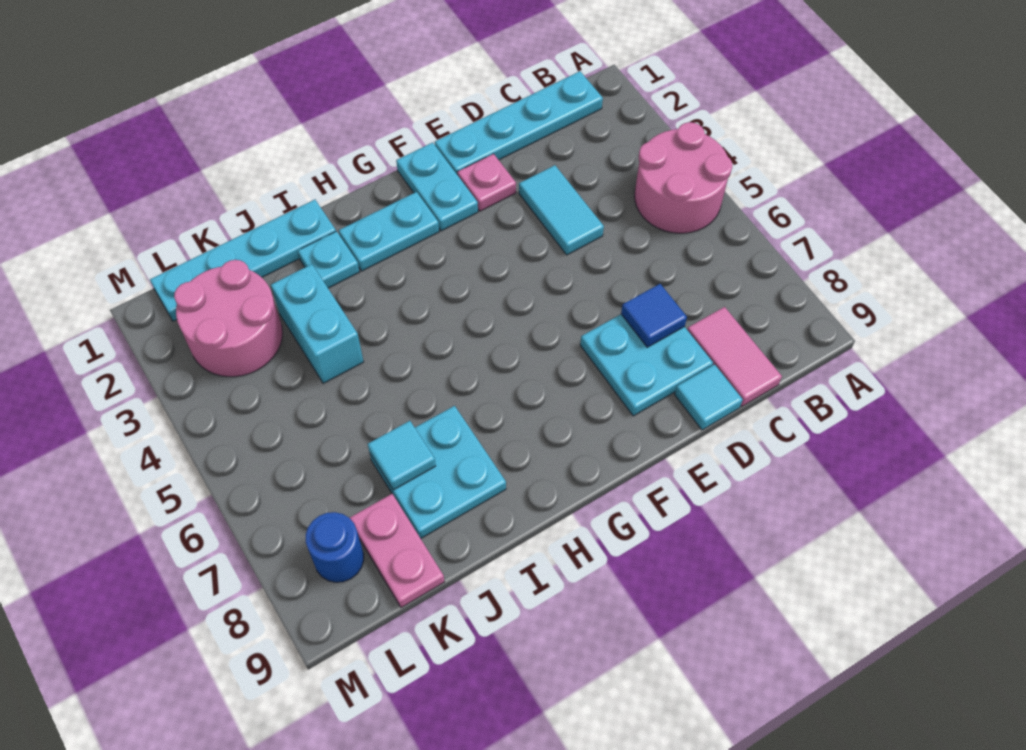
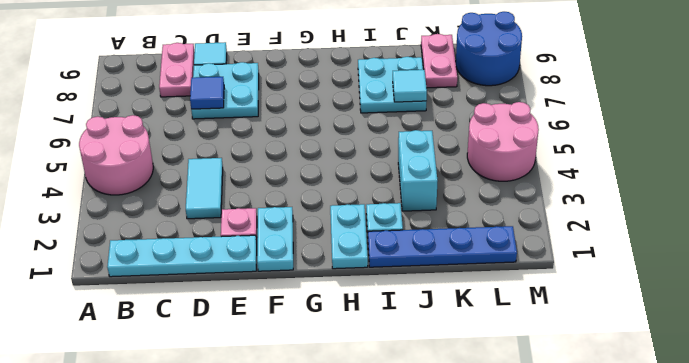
pink tile C8:C9 level 1 -> pink plate C8:C9 level 1
cyan plate G2:H2 level 1 -> cyan plate H1:H2 level 1
cyan plate I1:L1 level 1 -> blue plate I1:L1 level 1
pink round brick K2:L3 level 1 -> pink round brick L4:M5 level 1
blue round brick L8 level 1 -> blue round brick L8:M9 level 1

